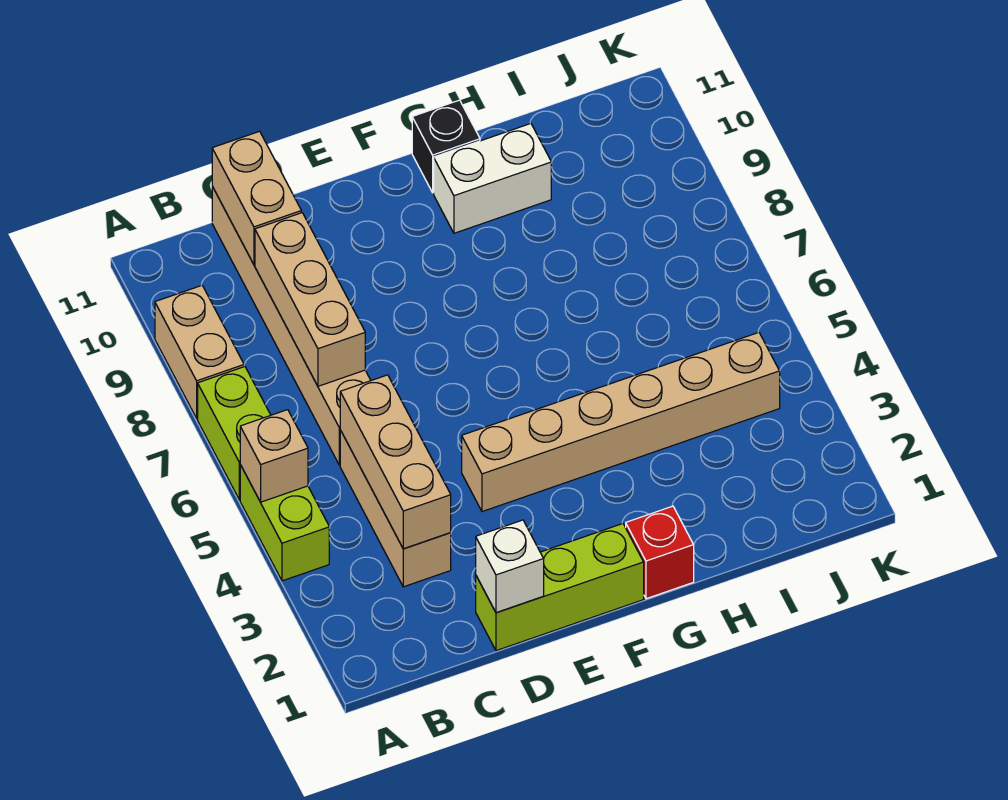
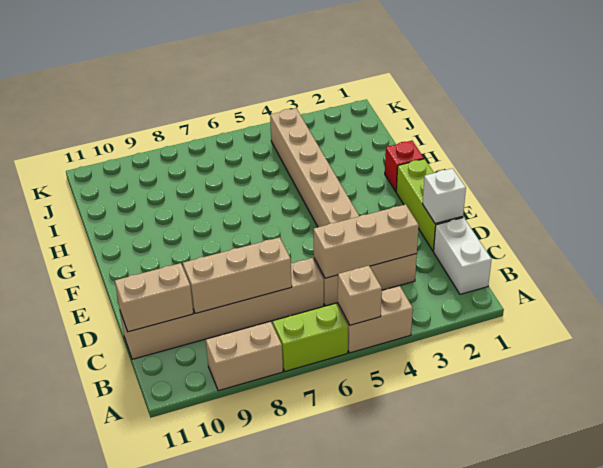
lime brick A4:A5 level 1 -> tan brick A4:A5 level 1
white brick G10:H10 level 1 -> white brick B1:C1 level 1
black brick G11 level 1 -> none

